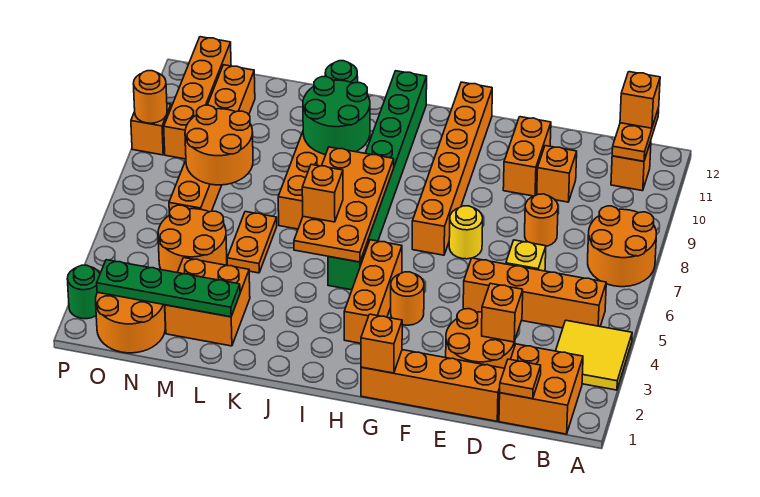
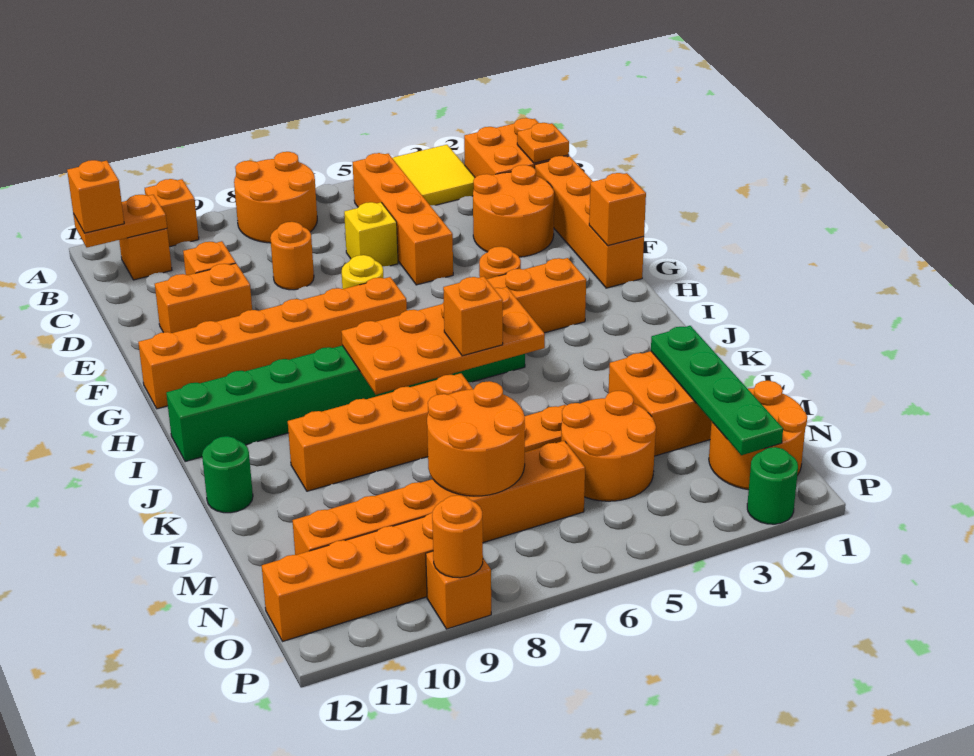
orange brick D3 level 2 -> orange brick A10 level 1
green round brick J9:K10 level 2 -> none

